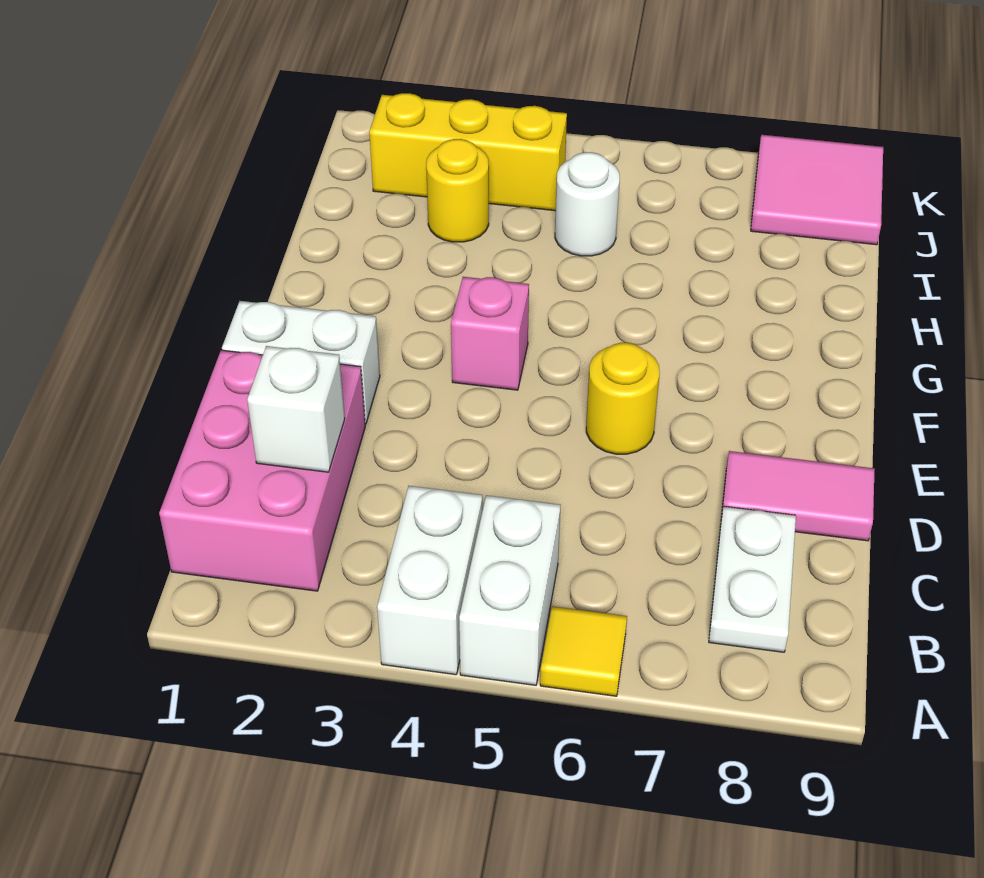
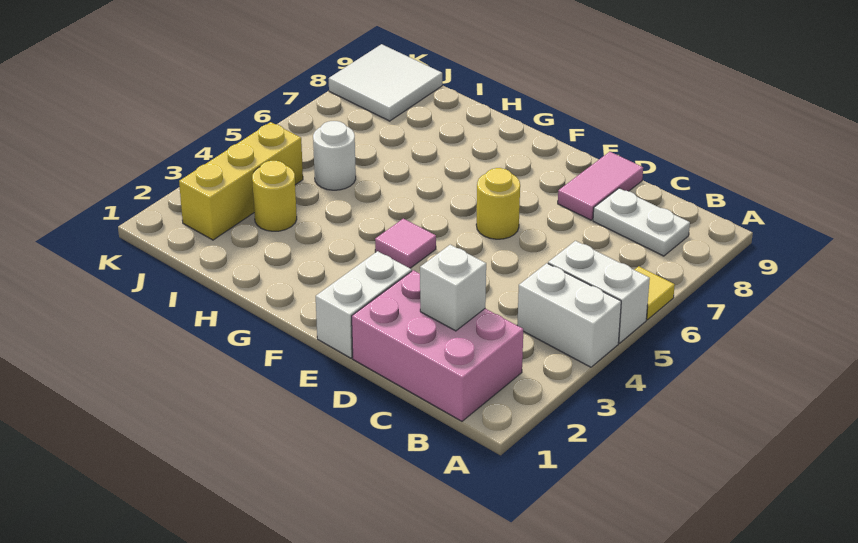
pink brick F4 level 1 -> pink tile F4 level 1
pink tile J8:K9 level 1 -> white tile J8:K9 level 1

